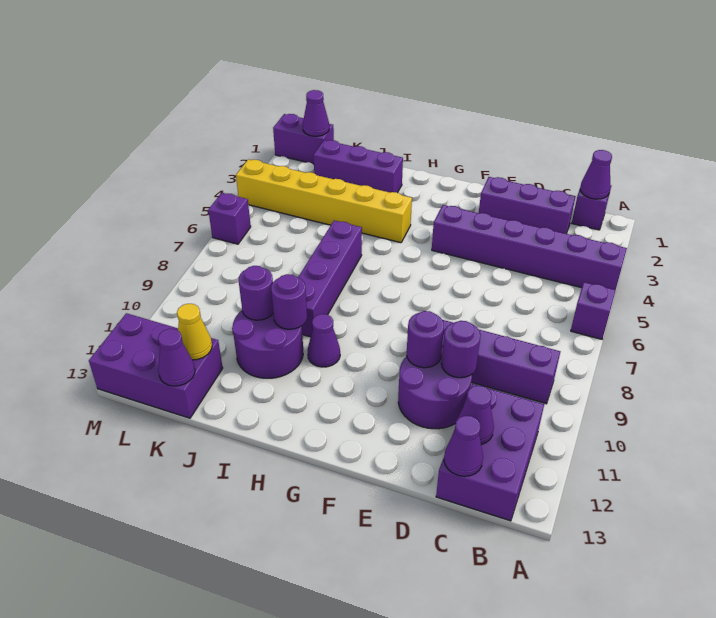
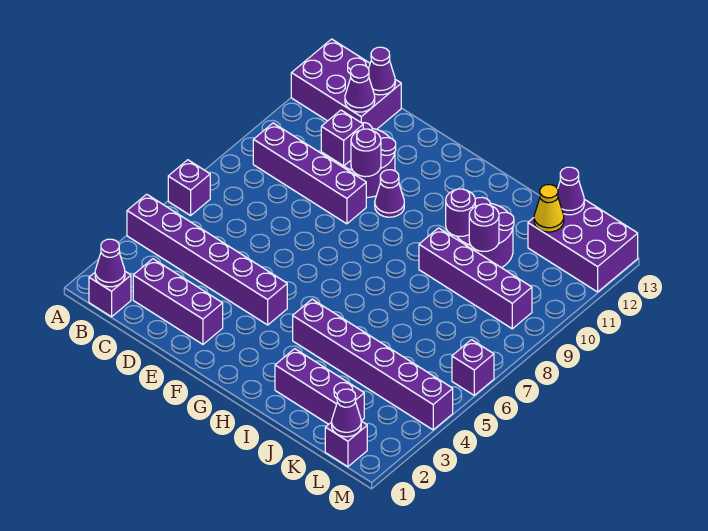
purple brick B11:C13 level 1 -> purple brick A12:C13 level 1
purple round brick D10 level 2 -> purple brick D10 level 2
yellow brick H4:M4 level 1 -> purple brick H4:M4 level 1
purple cone H10 level 1 -> purple cone F10 level 1
purple brick I6:I9 level 1 -> purple brick I9:L9 level 1
purple brick L1:M1 level 1 -> purple brick L1 level 1

